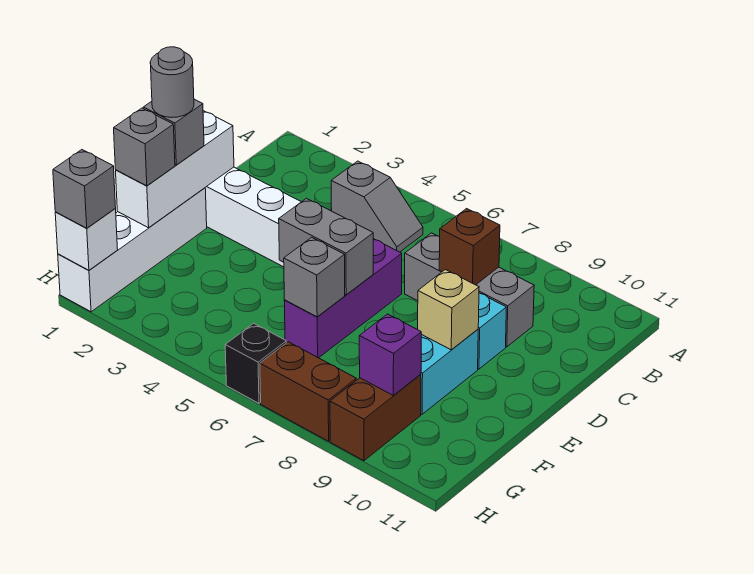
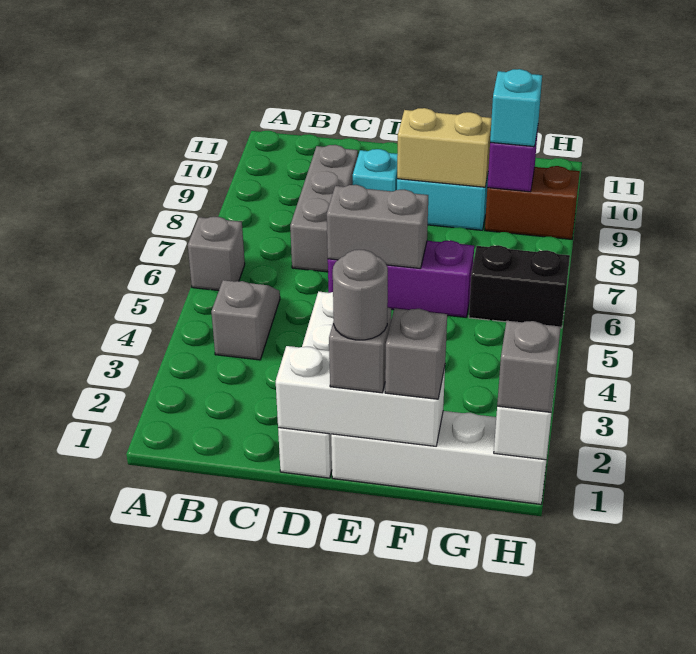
brown brick C8 level 2 -> none
grey brick E5:E6 level 2 -> grey brick D6:E6 level 2
tan brick E9 level 2 -> tan brick E9:F9 level 2
grey brick F6 level 2 -> grey brick A6 level 1
none -> cyan brick G9 level 3
black brick H6 level 1 -> black brick G6:H6 level 1
brown brick H7:H8 level 1 -> none

